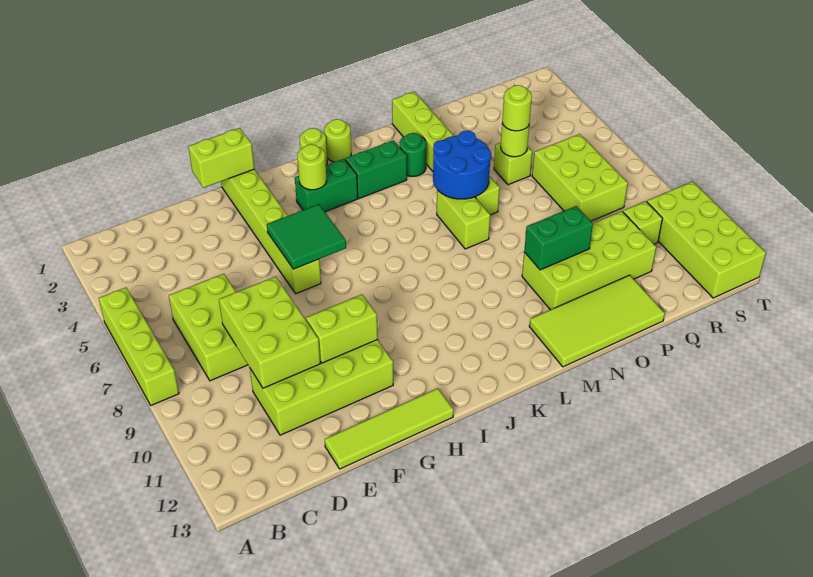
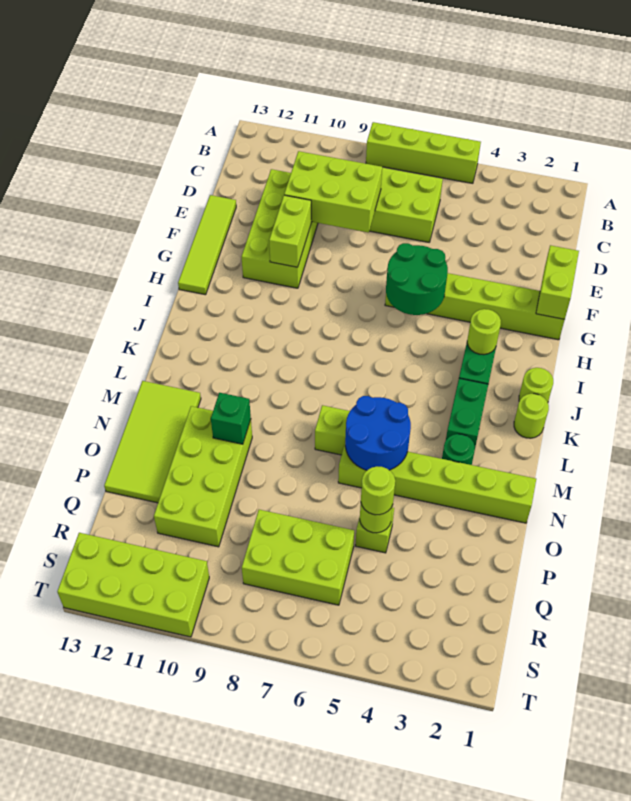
green tile G5:H6 level 2 -> green round brick G5:H6 level 2
green brick N10:O10 level 2 -> green brick N10 level 2
lime brick R10 level 1 -> none

